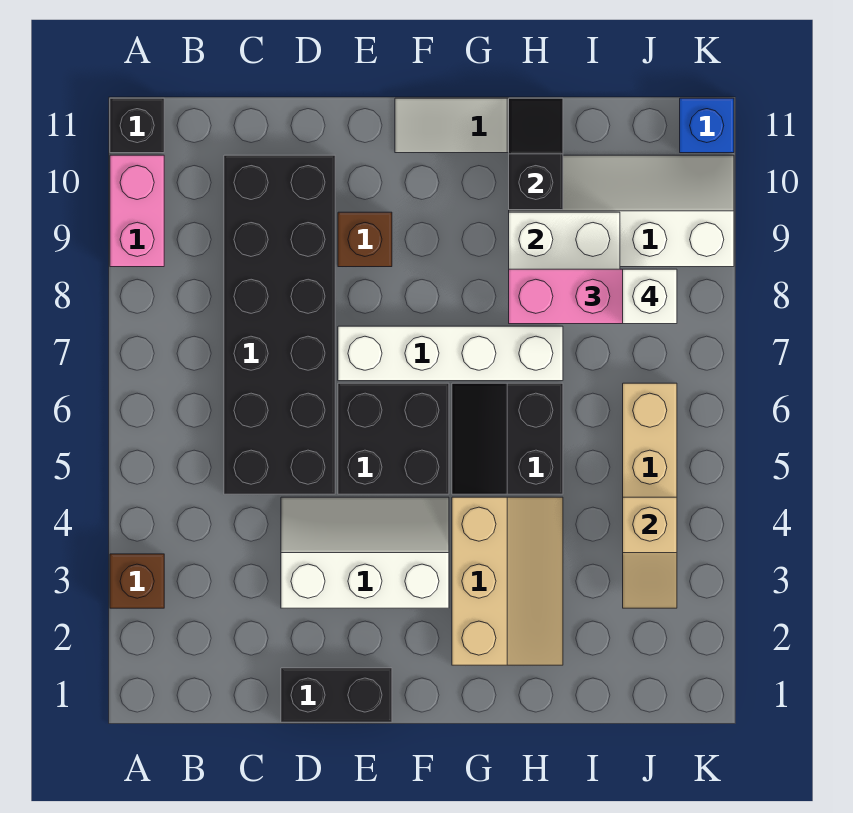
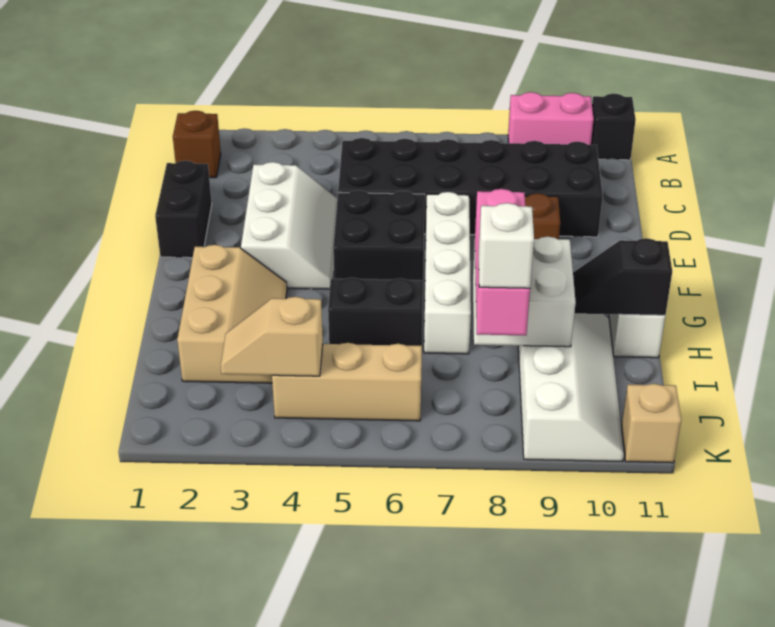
brown brick A3 level 1 -> brown brick B1 level 1
tan slope G2:H4 level 1 top G -> tan slope G2:I3 level 1 top 2
black slope H10:H11 level 2 top 10 -> black slope H10:H11 level 2 top 11
blue brick K11 level 1 -> tan brick K11 level 1

